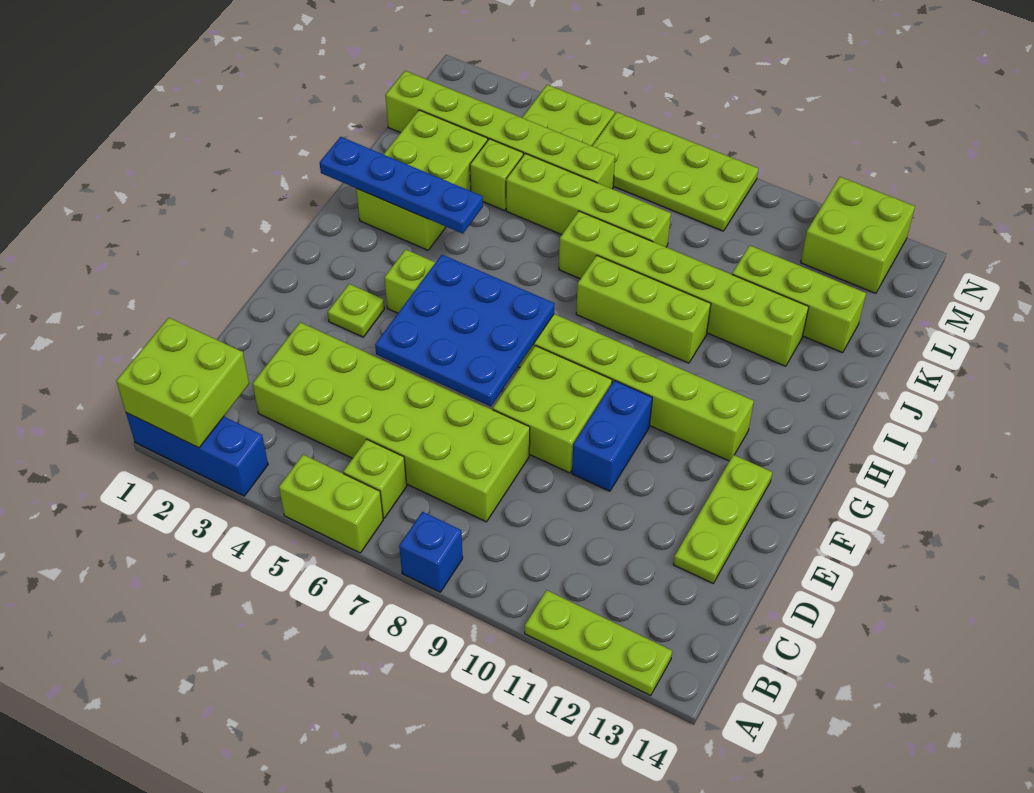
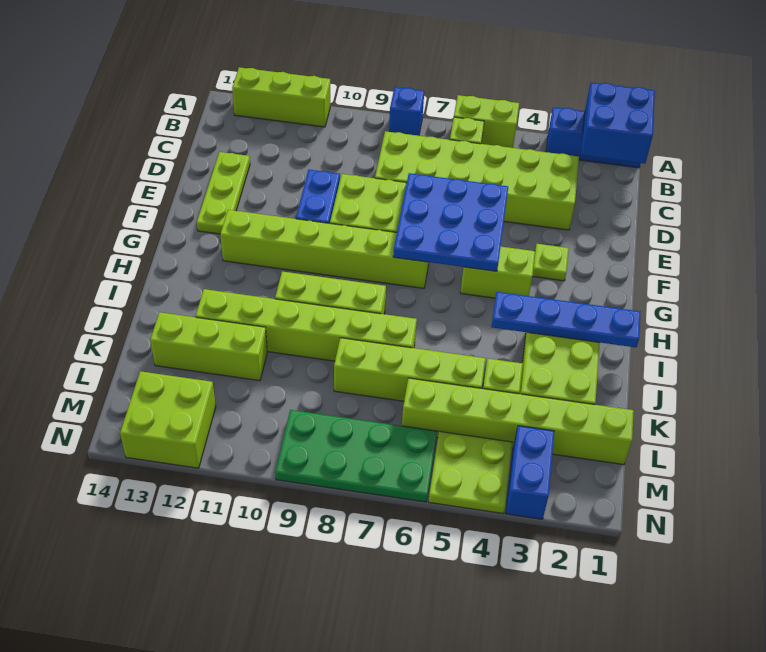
lime brick A1:B2 level 2 -> blue brick A1:B2 level 2
lime plate A11:A13 level 1 -> lime brick A11:A13 level 1
none -> blue brick M3:N3 level 1
lime plate M6:N9 level 1 -> green plate M6:N9 level 1

